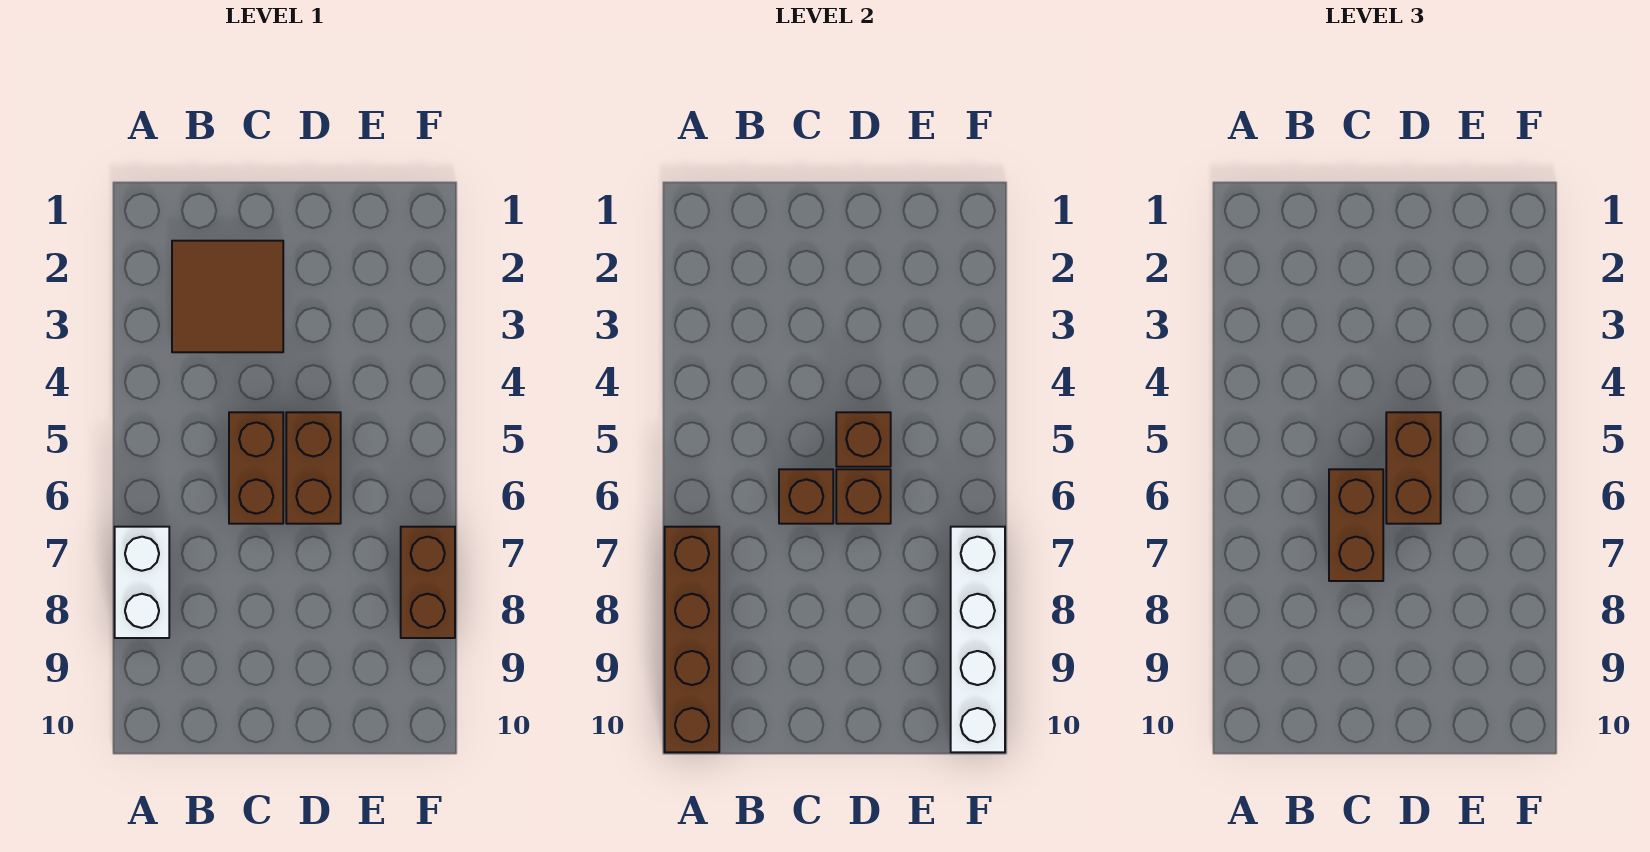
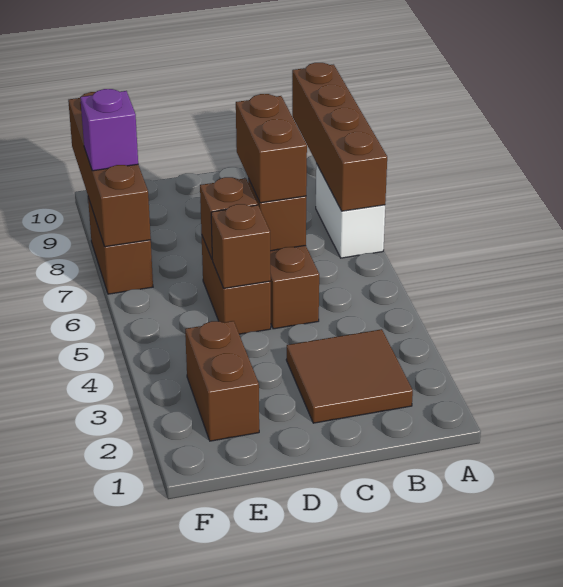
brown brick D5:D6 level 3 -> brown brick E2:E3 level 1
white brick F7:F10 level 2 -> brown brick F7:F10 level 2
none -> purple brick F8 level 3

